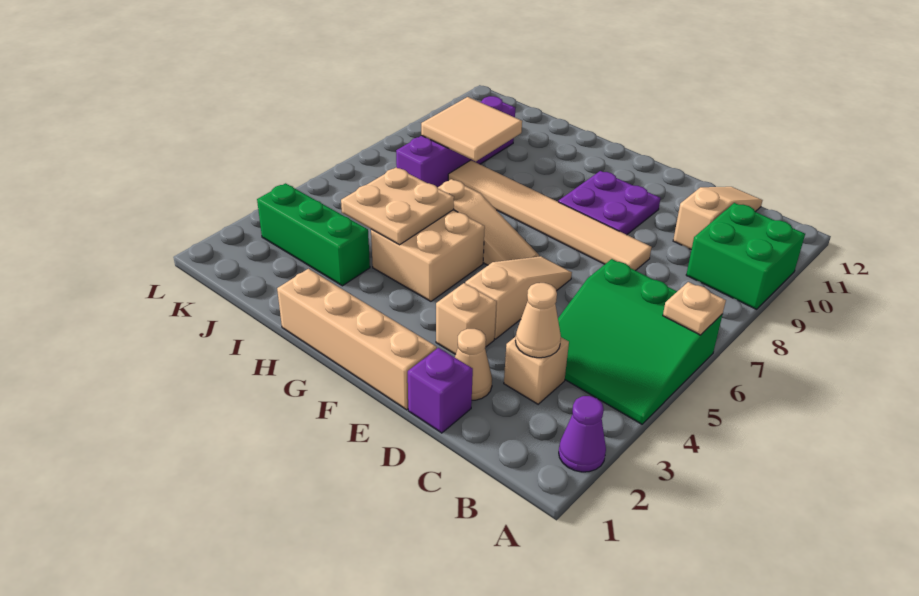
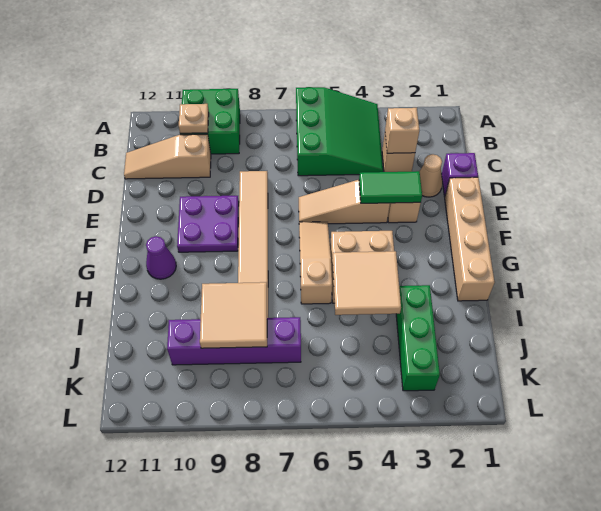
purple cone A2 level 1 -> purple cone G11 level 1
tan plate A6 level 2 -> tan plate B10 level 2
tan cone C3 level 2 -> tan brick C3 level 2
none -> green tile E3:E4 level 2
tan plate H4:I5 level 2 -> tan tile H4:I5 level 2

